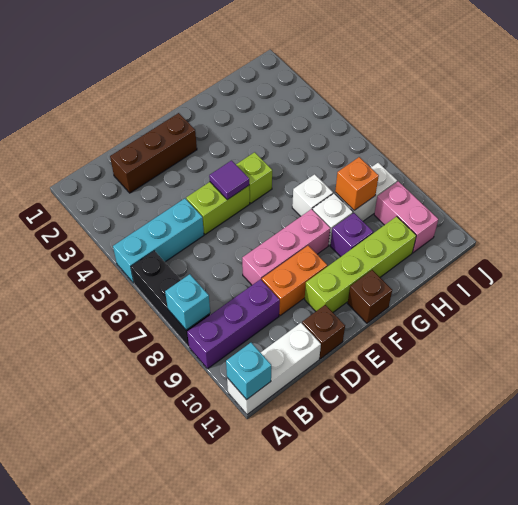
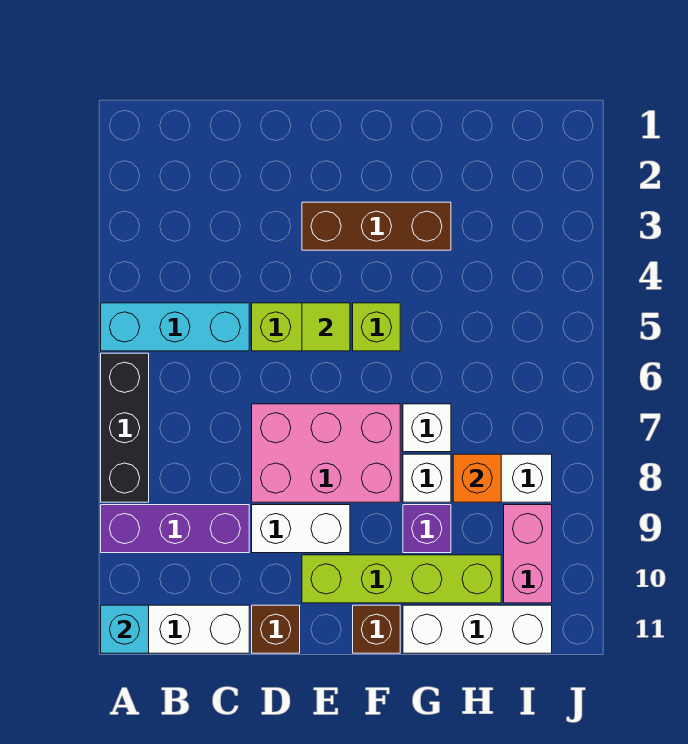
cyan brick A8 level 2 -> none
brown brick C2:E2 level 1 -> brown brick E3:G3 level 1
pink brick D8:F8 level 1 -> pink brick D7:F8 level 1
orange brick D9:E9 level 1 -> white brick D9:E9 level 1
purple tile E5 level 2 -> lime tile E5 level 2
none -> white brick G11:I11 level 1

